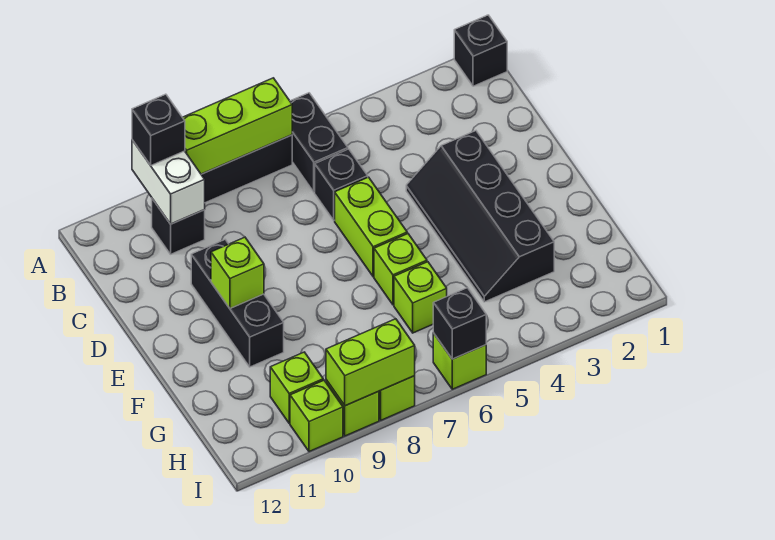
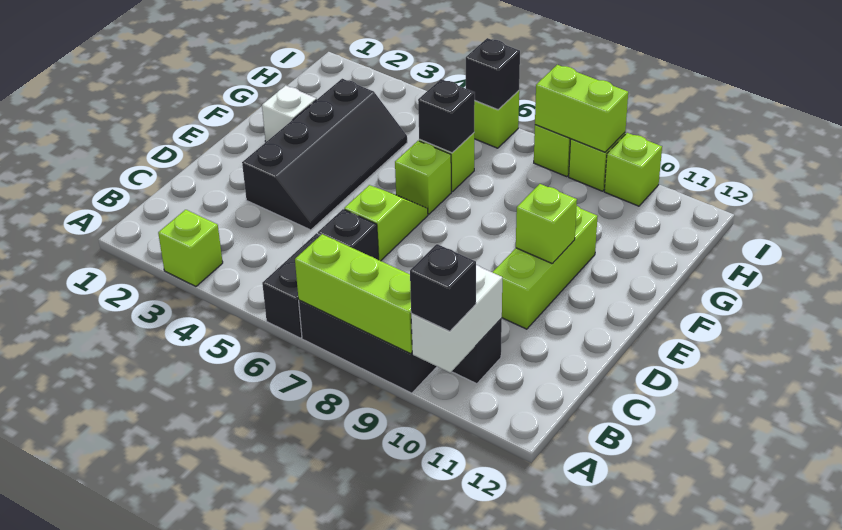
black brick A1 level 1 -> black brick G6 level 2
lime brick D6:E6 level 1 -> lime slope D6:E6 level 1 top D
black brick D10:F10 level 1 -> lime brick D10:F10 level 1
none -> white brick F2 level 1
lime brick H10 level 1 -> lime brick A3 level 1

